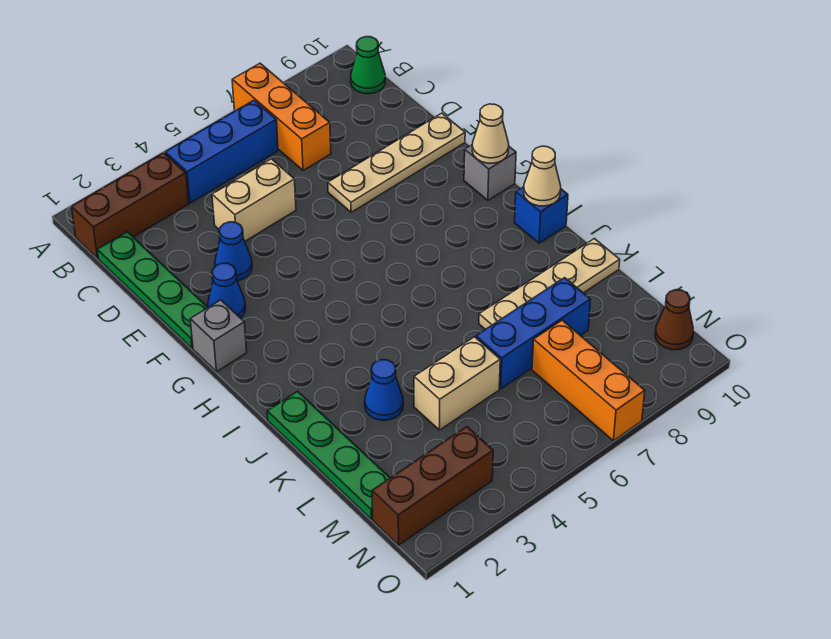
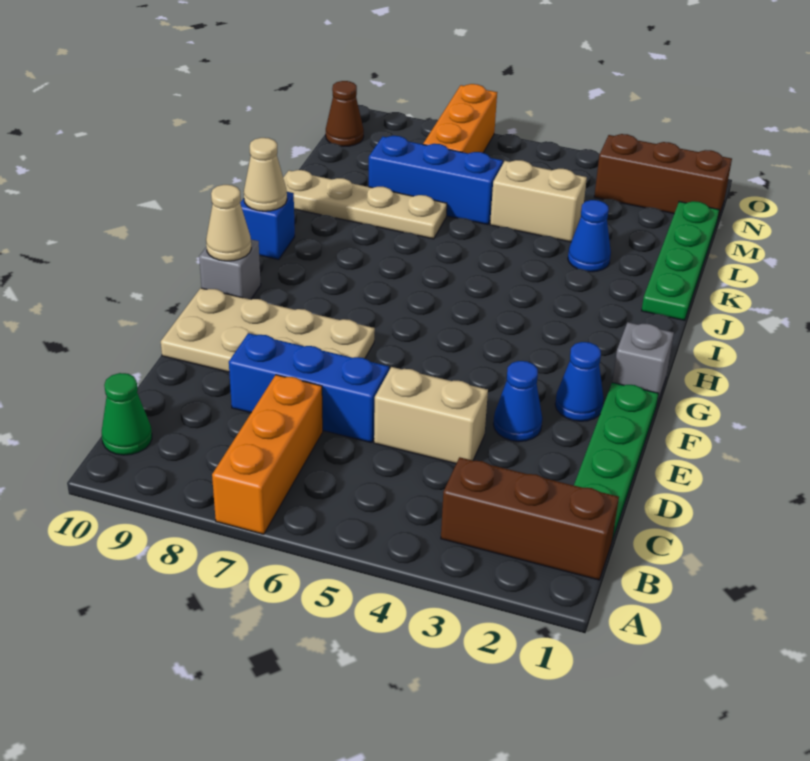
blue brick B4:B6 level 1 -> blue brick D6:D8 level 1
tan plate E7:E10 level 1 -> tan plate E7:F10 level 1

